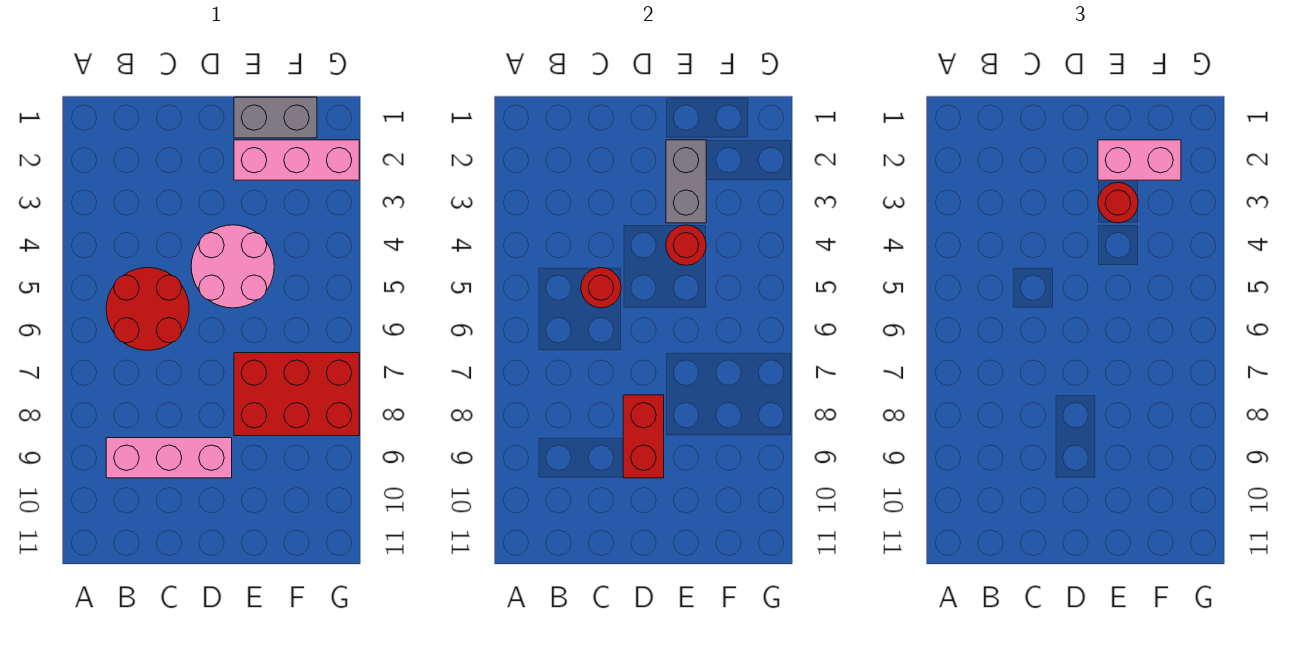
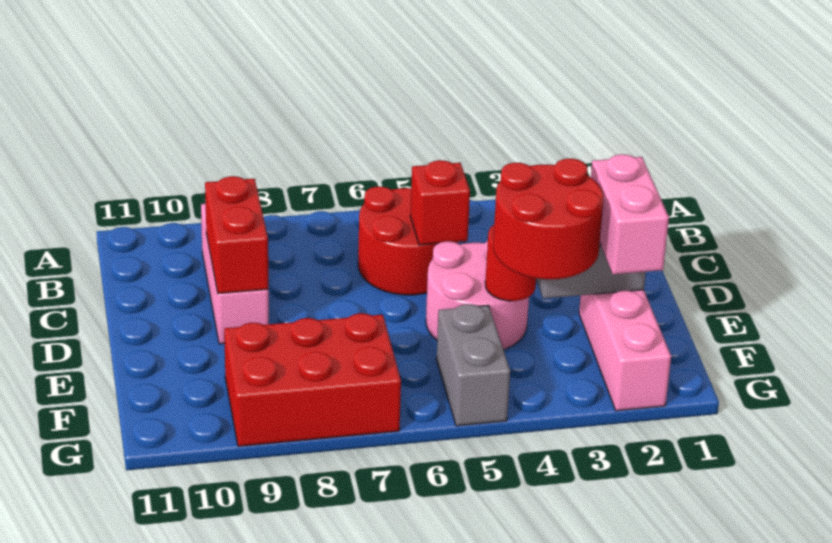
red round brick C5 level 2 -> red brick C5 level 2
red brick D8:D9 level 2 -> red brick C9:D9 level 2
grey brick E1:F1 level 1 -> grey brick F5:G5 level 1
red round brick E3 level 3 -> red round brick E3:F4 level 3
red brick E7:G8 level 1 -> red brick F7:G9 level 1

